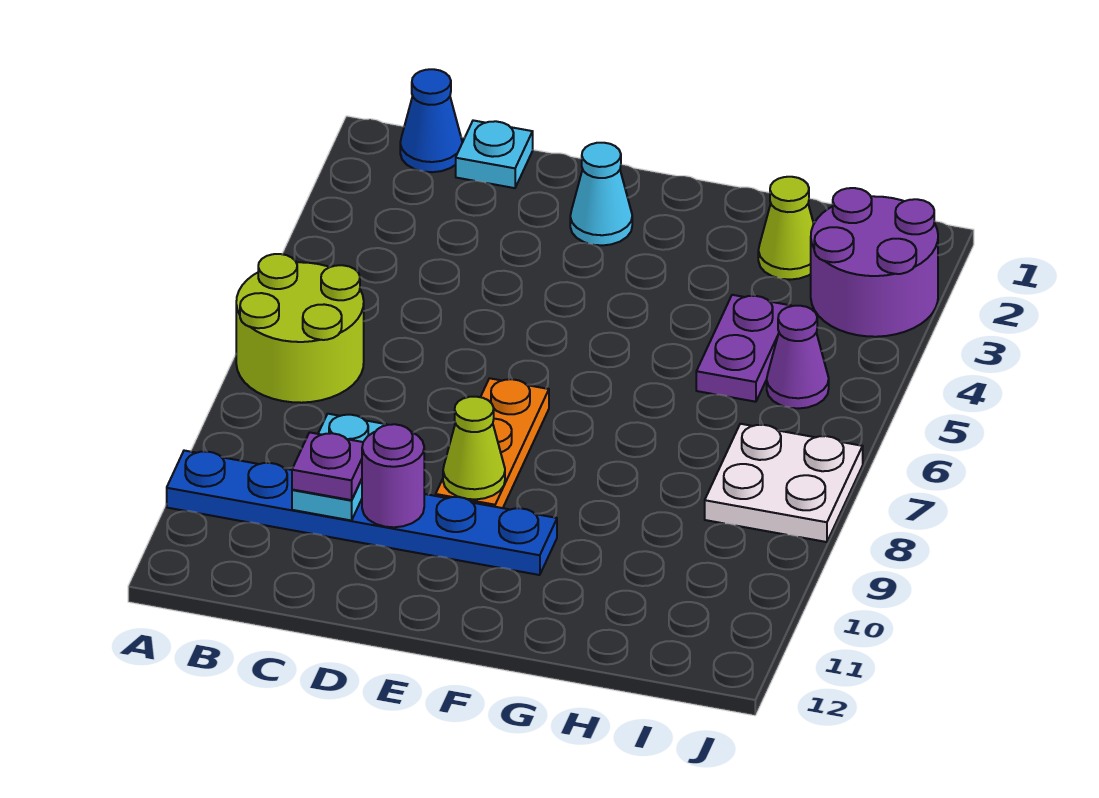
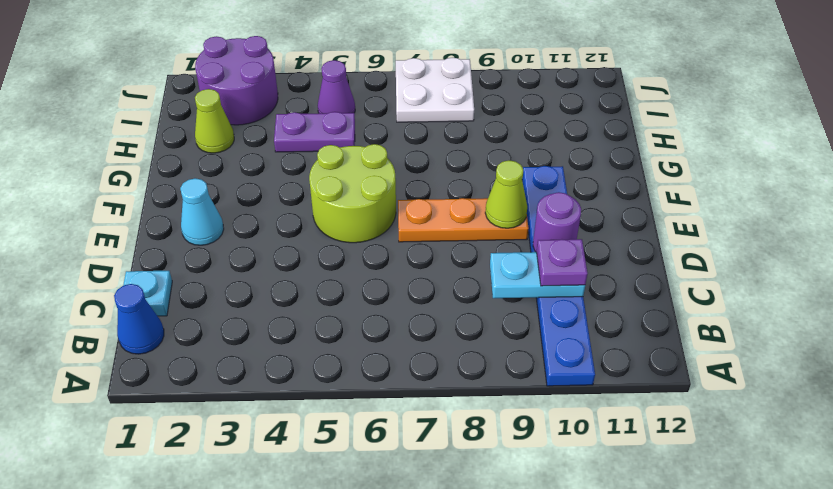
lime round brick A6:B7 level 1 -> lime round brick E5:F6 level 1

